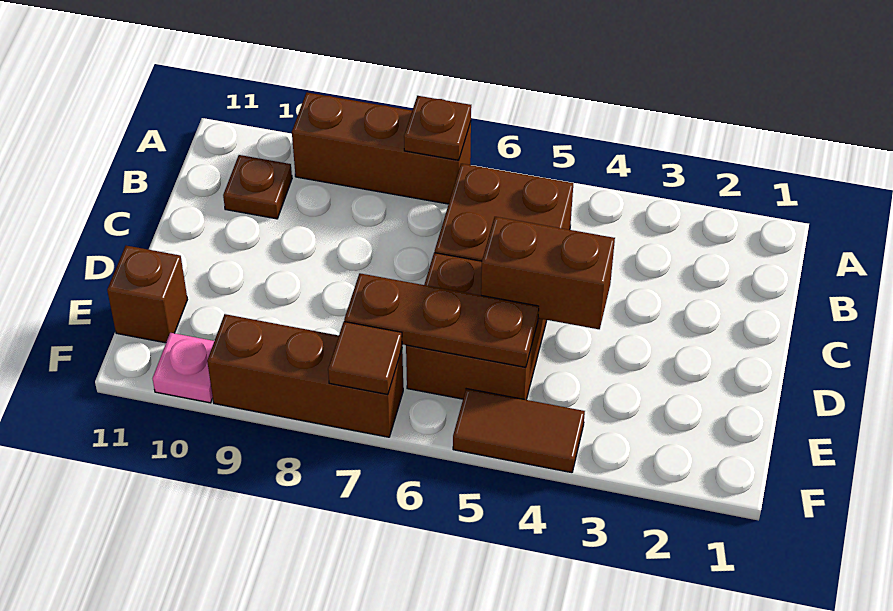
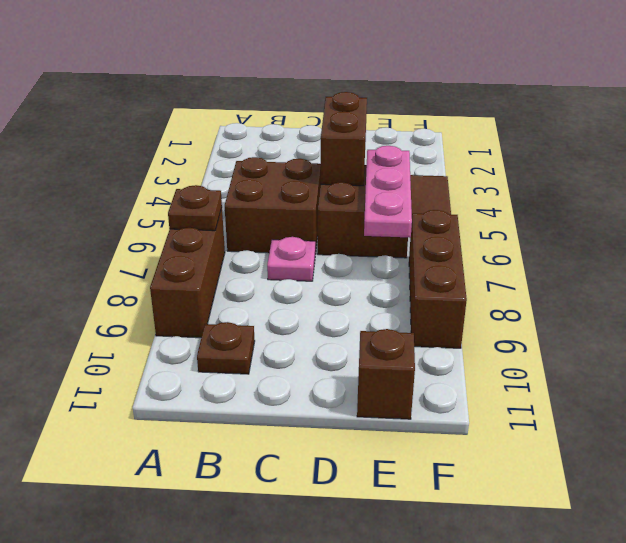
brown plate E5:E7 level 2 -> pink plate E5:E7 level 2
brown tile F7 level 2 -> none
pink plate F10 level 1 -> pink plate C7 level 1

